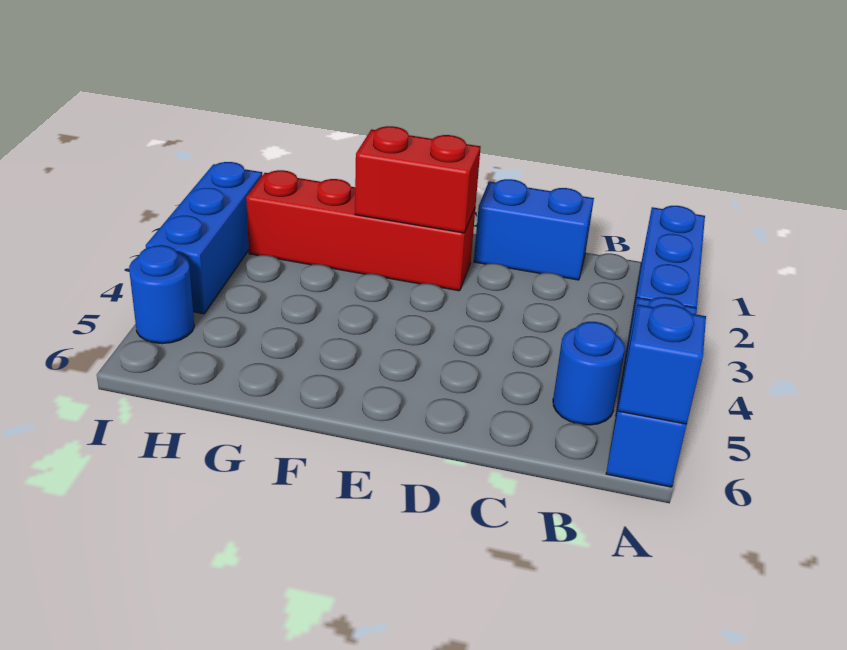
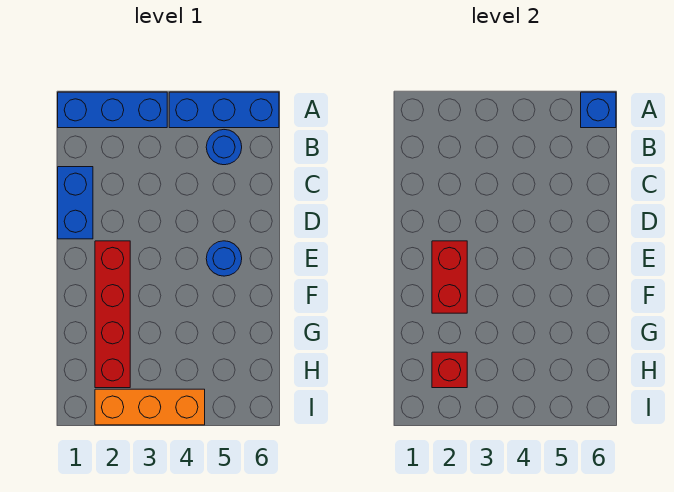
none -> red brick H2 level 2
blue brick I2:I4 level 1 -> orange brick I2:I4 level 1
blue round brick I5 level 1 -> blue round brick E5 level 1

